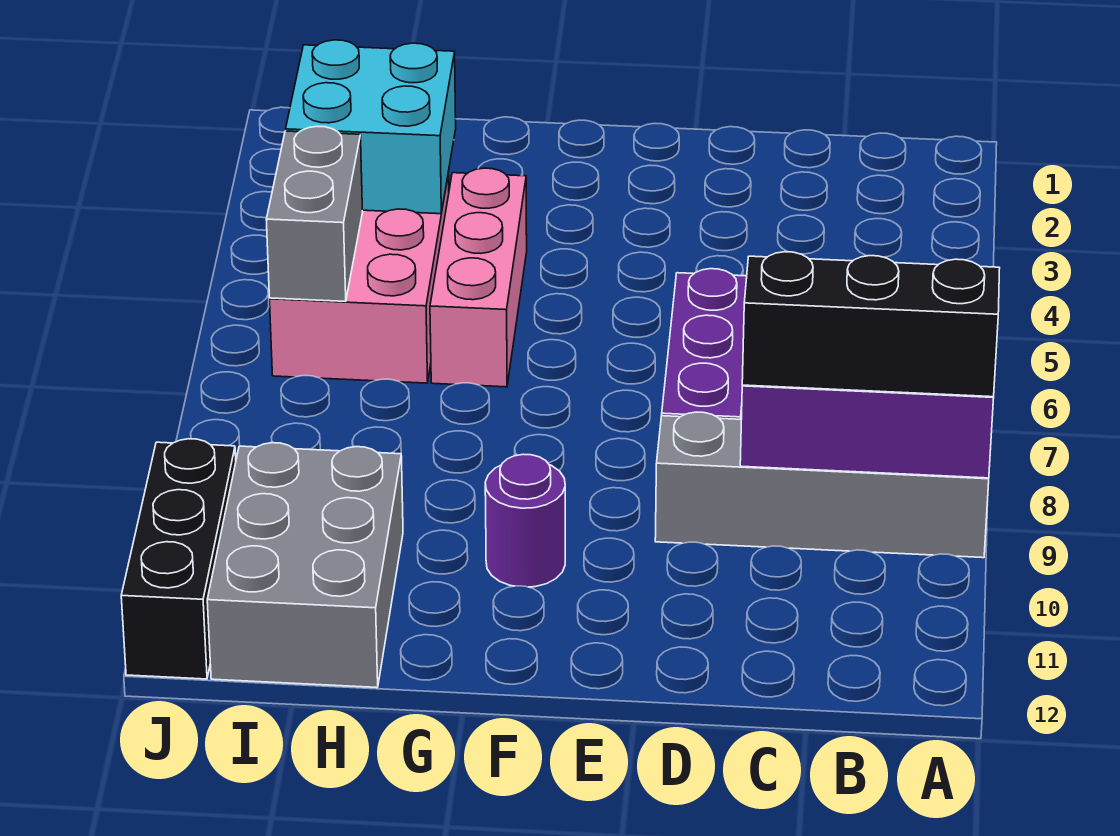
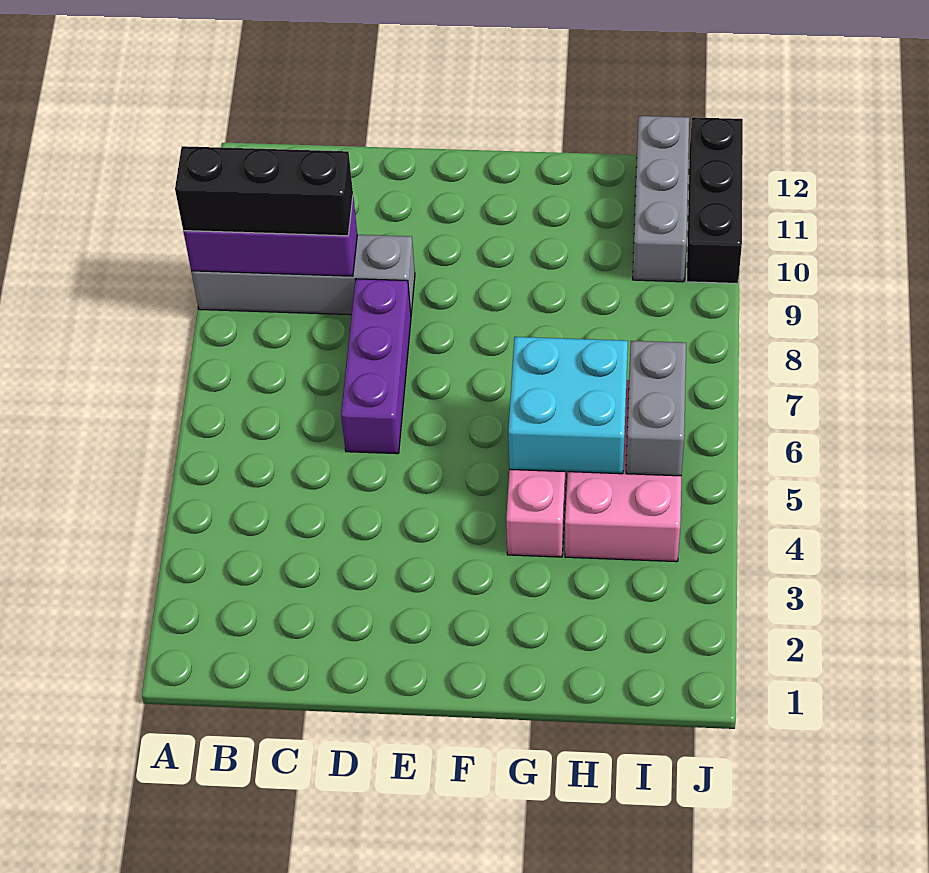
purple round brick F10 level 1 -> none
cyan brick H3:I4 level 2 -> cyan brick G5:H6 level 2
grey brick H10:I12 level 1 -> grey brick I10:I12 level 1

